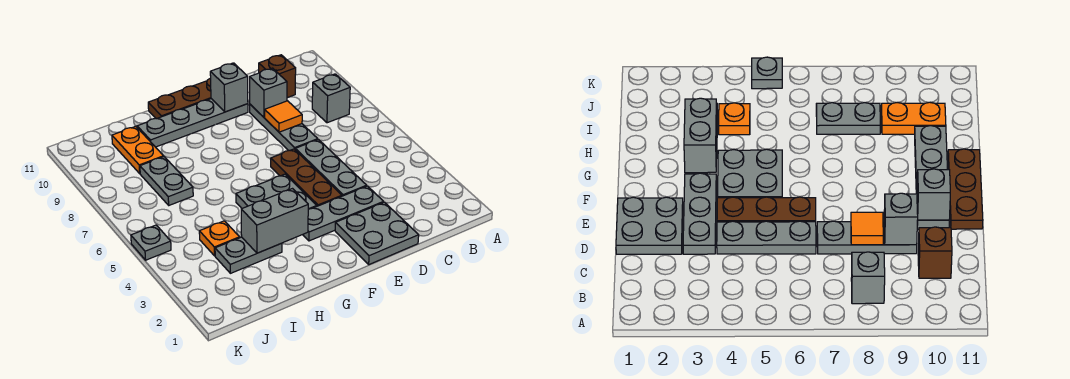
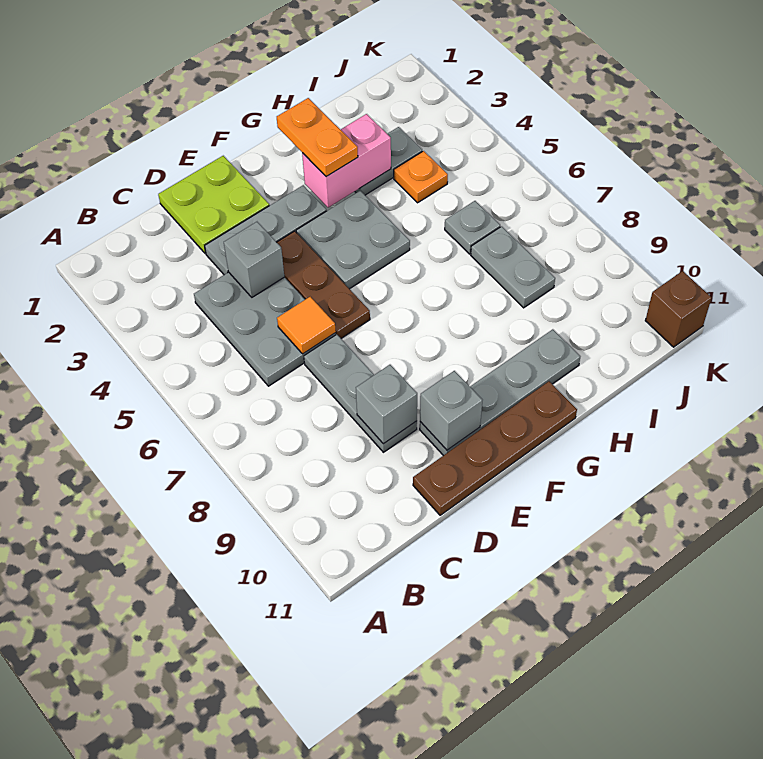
grey brick B8 level 1 -> grey brick D4 level 2
brown brick C10 level 1 -> brown brick K11 level 1
grey plate D1:E2 level 1 -> lime plate D1:E2 level 1
grey plate D4:D6 level 1 -> grey plate C4:D6 level 1
orange tile D8 level 2 -> orange tile D6 level 2
brown plate E11:G11 level 1 -> brown plate D11:G11 level 1
grey brick G3:H3 level 2 -> pink brick G3:H3 level 2
orange plate I9:I10 level 1 -> orange plate G2:G3 level 3
grey plate K5 level 1 -> grey plate I6 level 1

